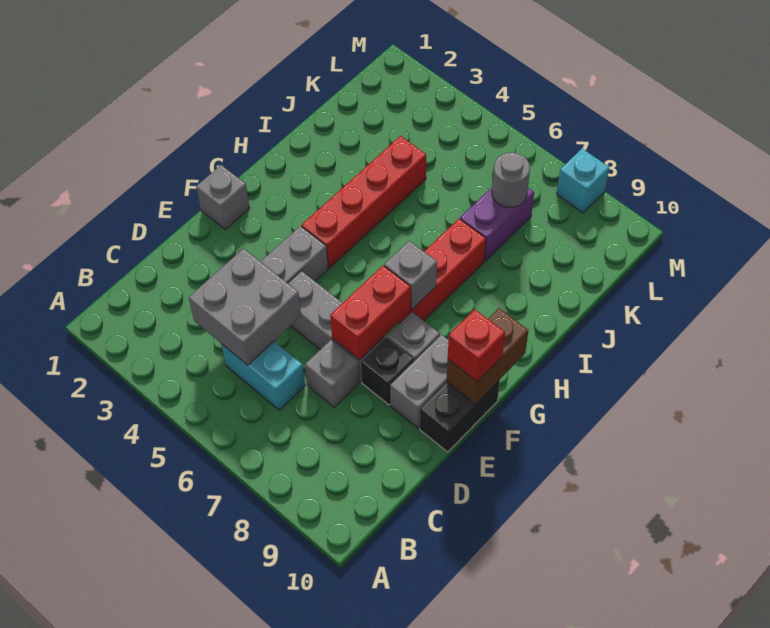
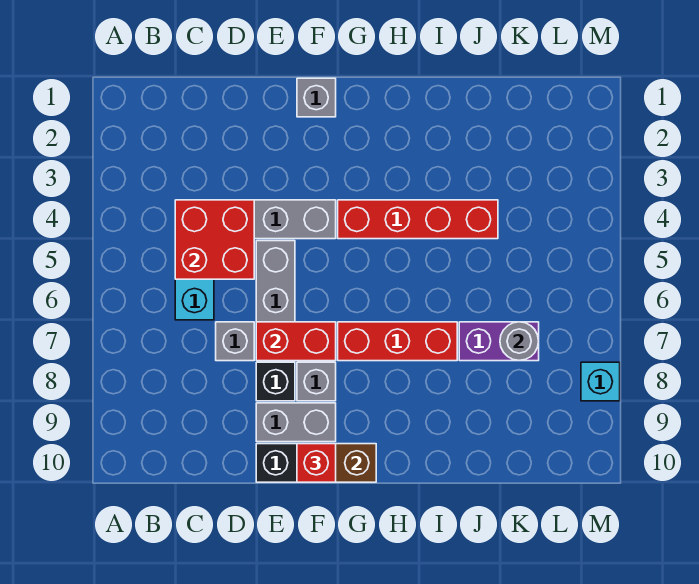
grey brick C4:D5 level 2 -> red brick C4:D5 level 2
grey brick G7 level 2 -> none

